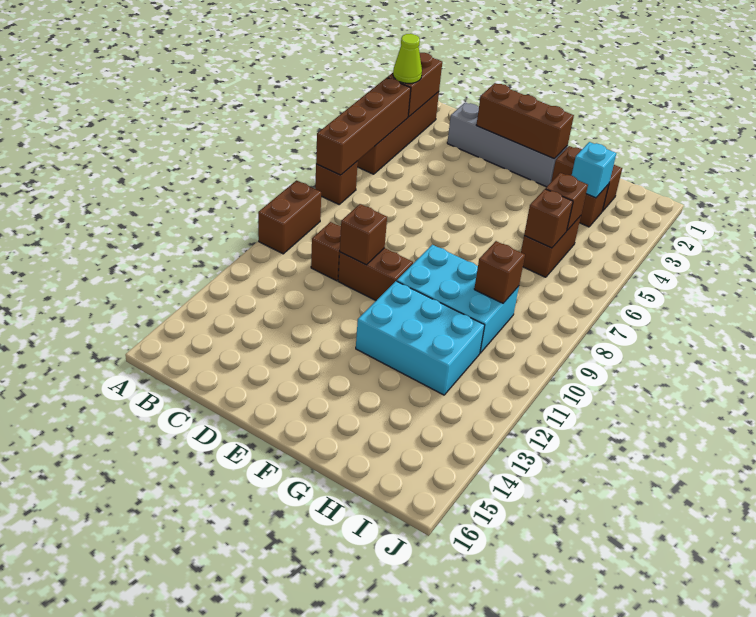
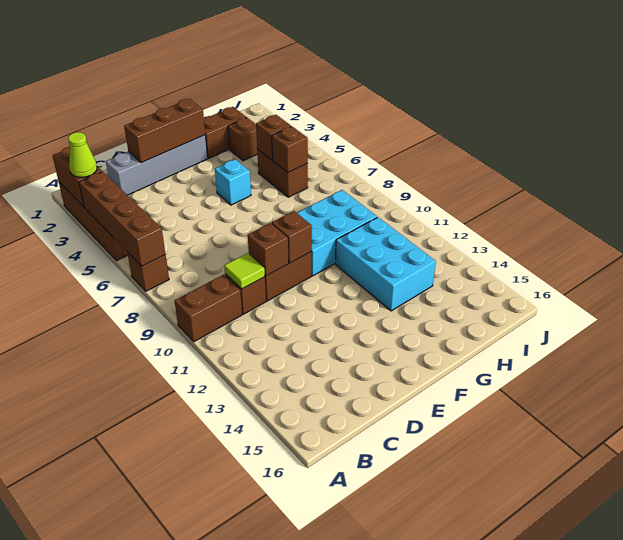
brown brick A9:A10 level 1 -> brown brick A10:B10 level 1
none -> lime tile C10 level 2
cyan brick F11:H12 level 1 -> cyan brick G11:H13 level 1
cyan brick H3 level 2 -> cyan brick F5 level 1
brown brick H9 level 2 -> brown brick E10 level 2

